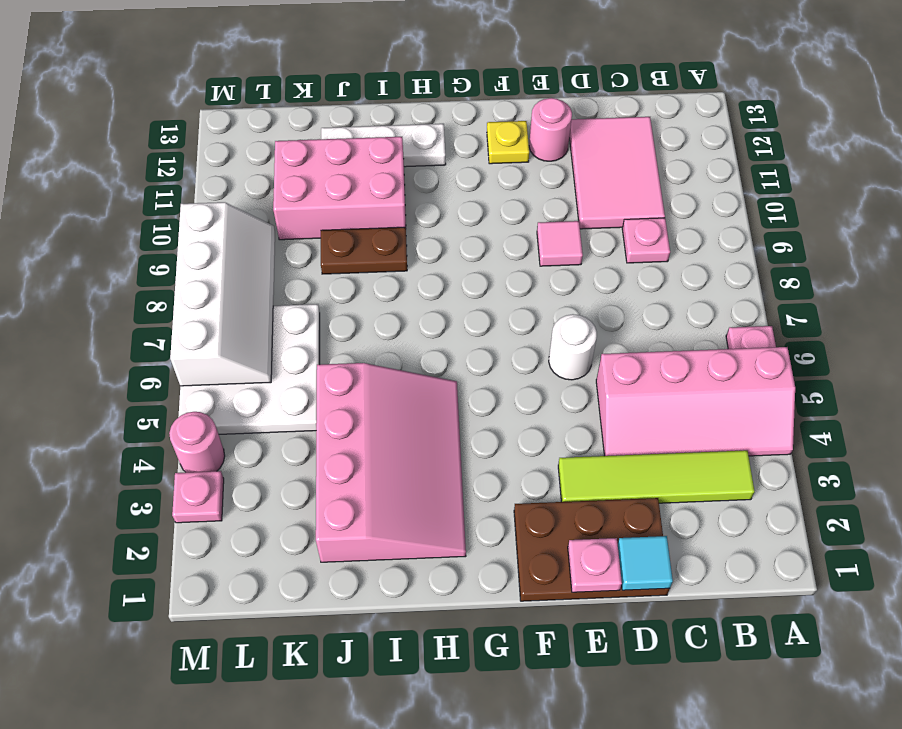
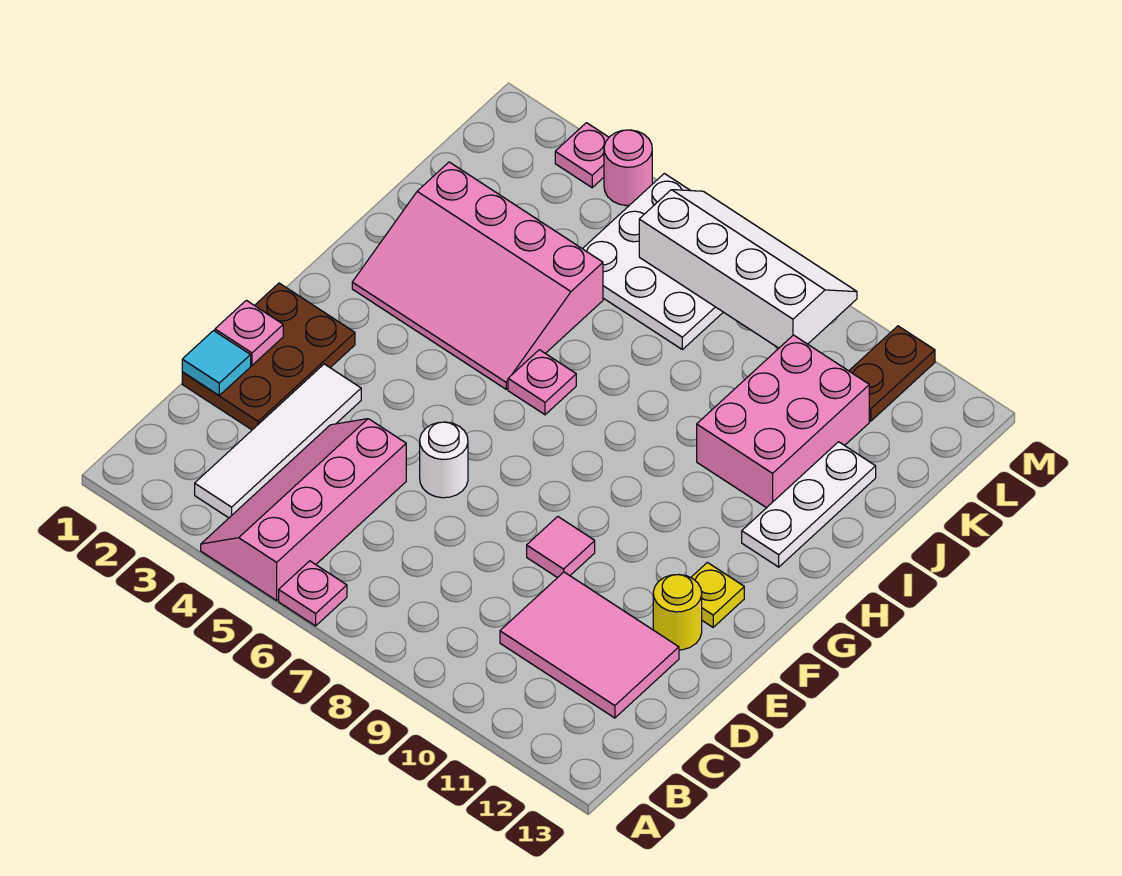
lime tile B3:E3 level 1 -> white tile B3:E3 level 1
pink plate C9 level 1 -> pink plate H6 level 1
pink round brick E12 level 1 -> yellow round brick E12 level 1
brown plate I9:J9 level 1 -> brown plate L11:M11 level 1
white slope L6:M9 level 2 top M -> white slope L6:M9 level 2 top L

